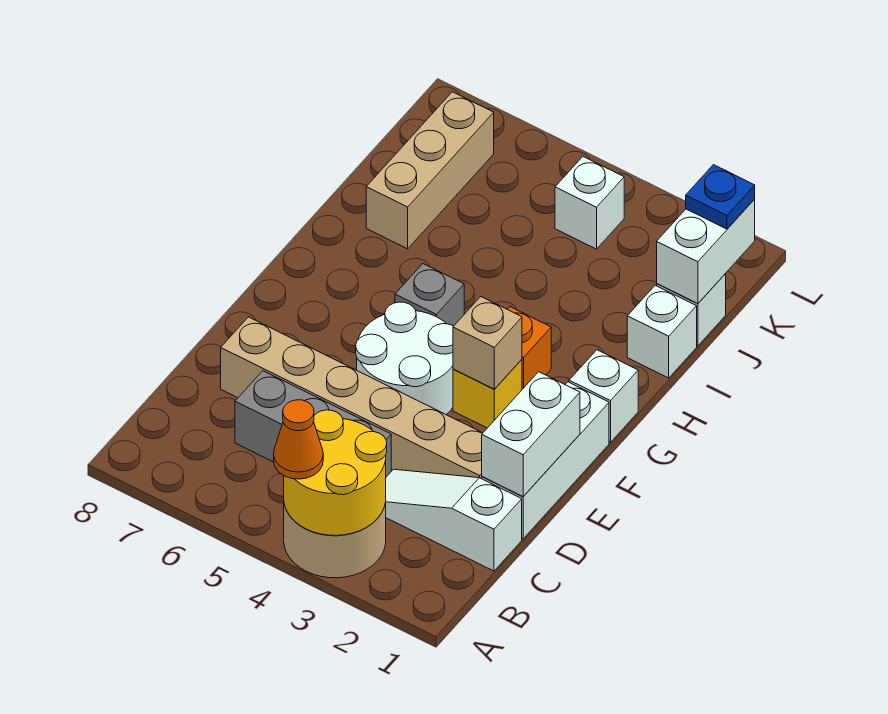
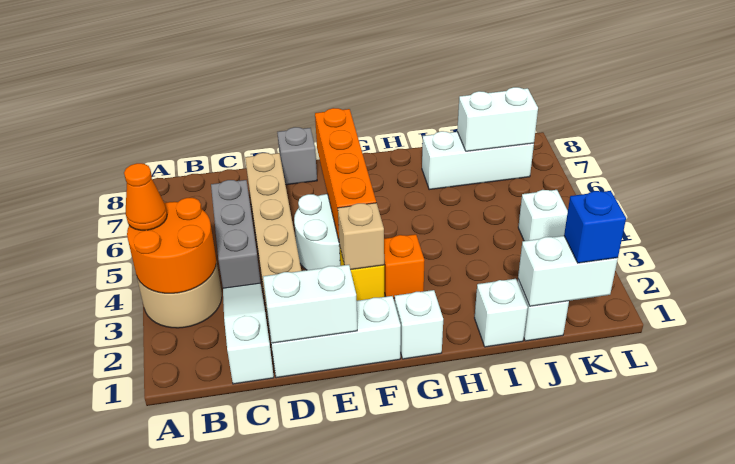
yellow round brick A3:B4 level 2 -> orange round brick A3:B4 level 2
none -> orange brick F4:F7 level 2
grey brick G5 level 1 -> grey brick E8 level 1
tan brick I7:K7 level 1 -> white brick I7:K7 level 1
none -> white brick J7:K7 level 2
blue plate K1 level 3 -> blue brick K1 level 3

